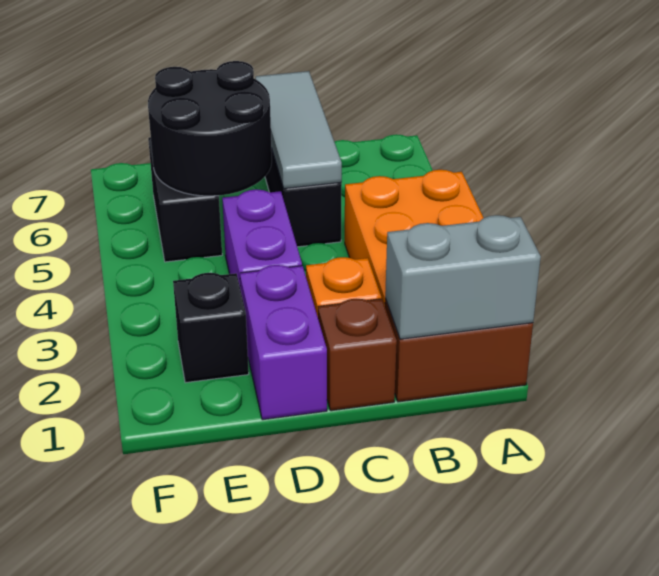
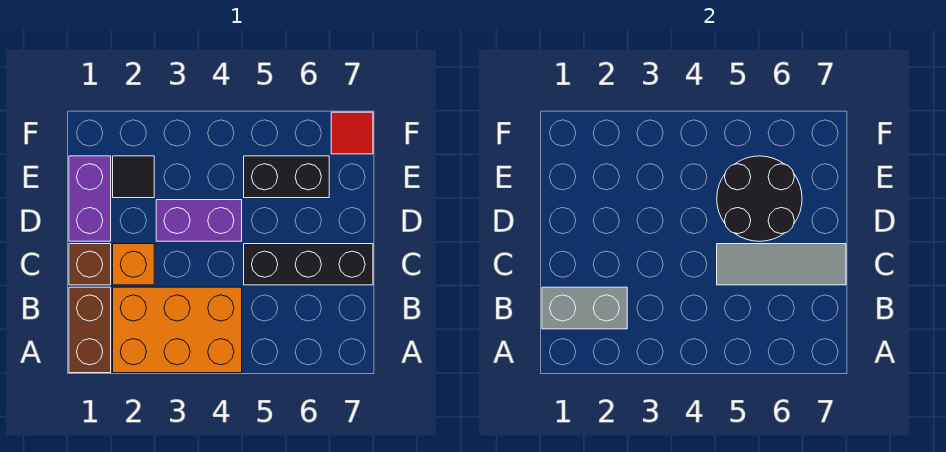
grey brick A1:B1 level 2 -> grey brick B1:B2 level 2
purple brick D1:D2 level 1 -> purple brick D1:E1 level 1
black brick E2 level 1 -> black tile E2 level 1
none -> red tile F7 level 1

